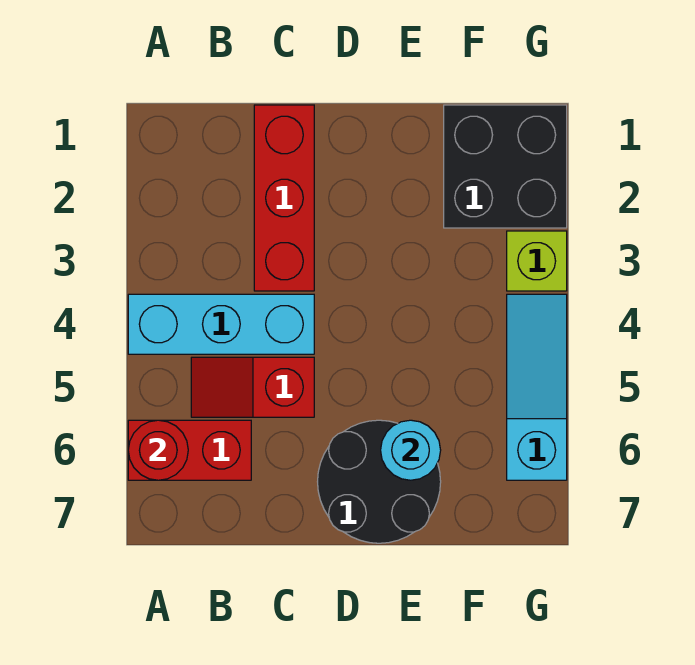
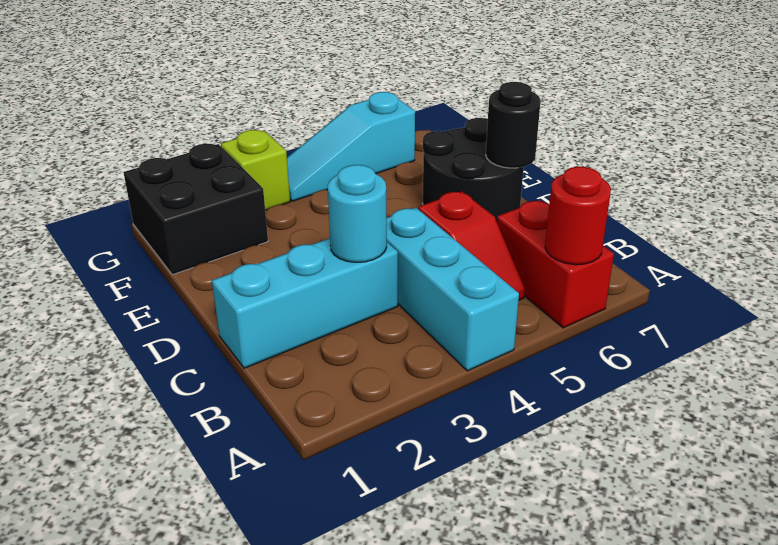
red brick C1:C3 level 1 -> cyan brick C1:C3 level 1
none -> black round brick D7 level 2
cyan round brick E6 level 2 -> cyan round brick C3 level 2

